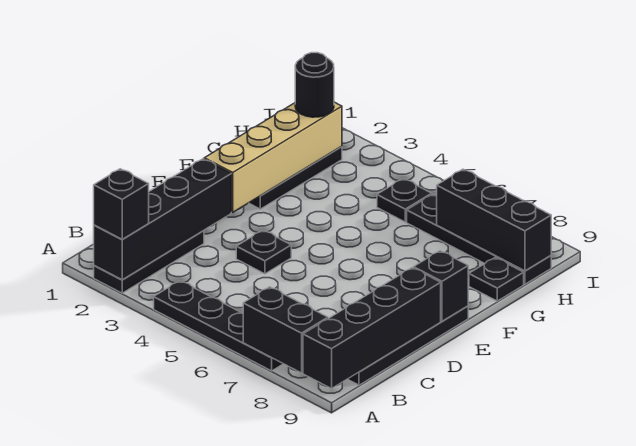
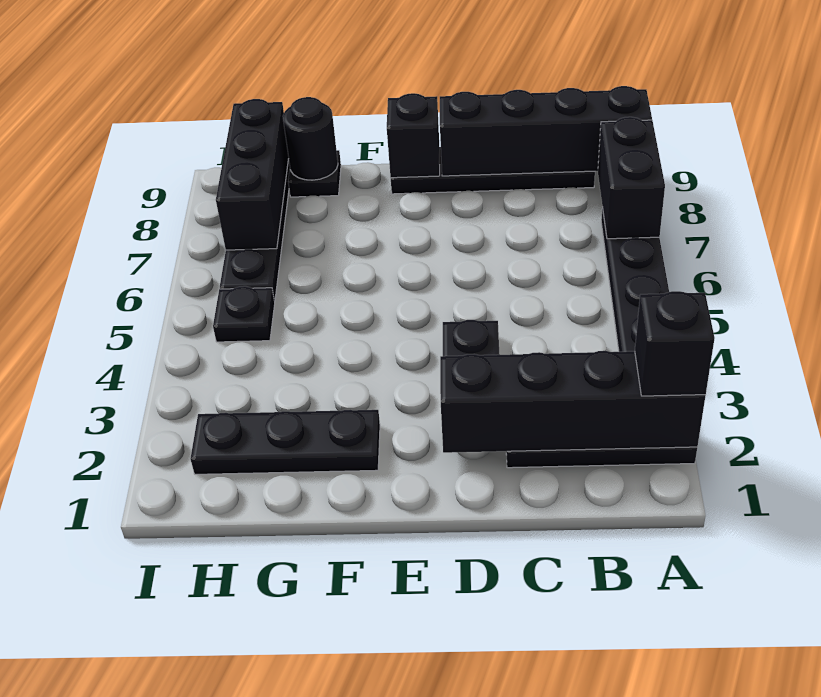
tan brick E2:H2 level 2 -> none
black round brick H2 level 3 -> black round brick G9 level 2

